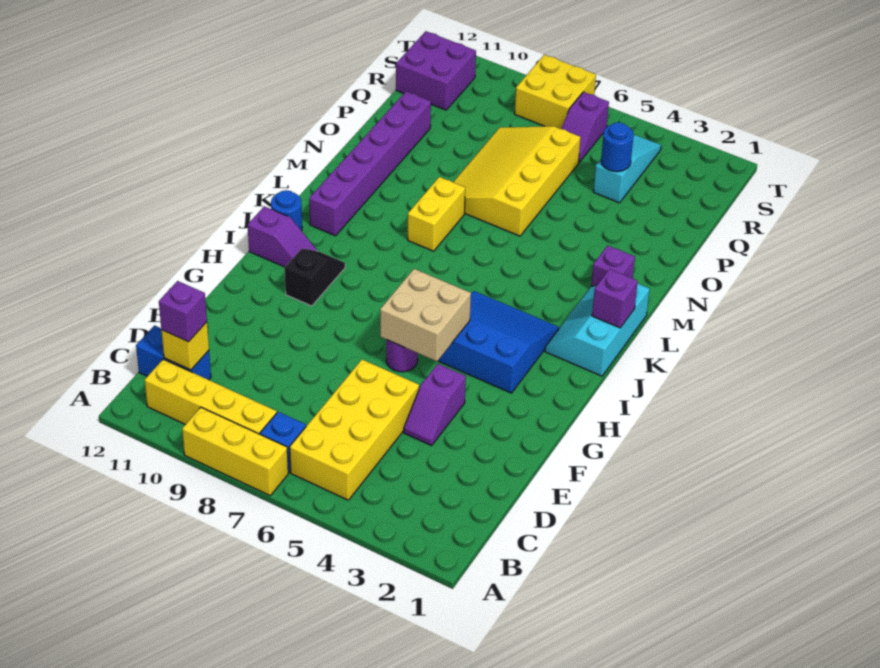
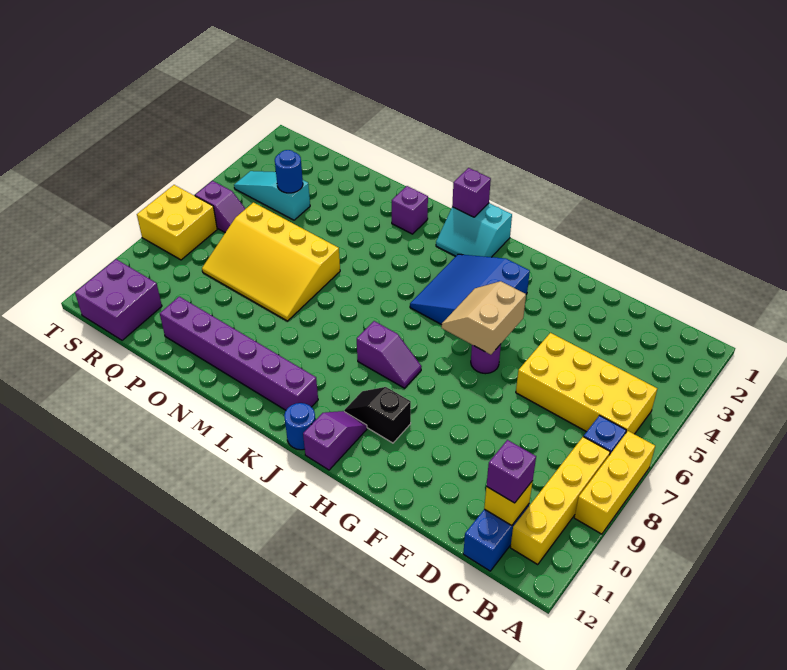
purple slope E4:F4 level 1 top F -> purple slope I8:J8 level 1 top J
tan brick G5:H6 level 2 -> tan slope G5:H6 level 2 top G
cyan slope J1:L2 level 1 top 1 -> cyan slope J1:K2 level 1 top 1
yellow brick L8:M8 level 1 -> none

